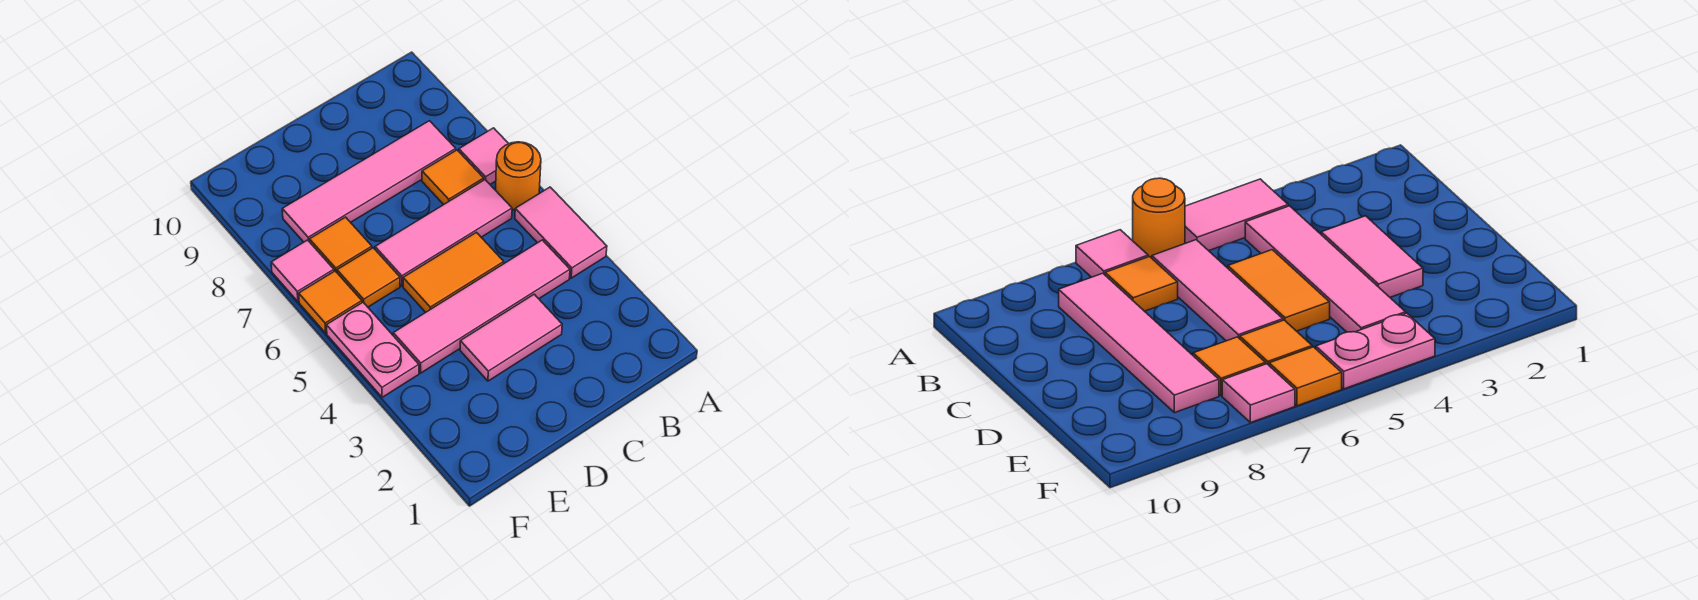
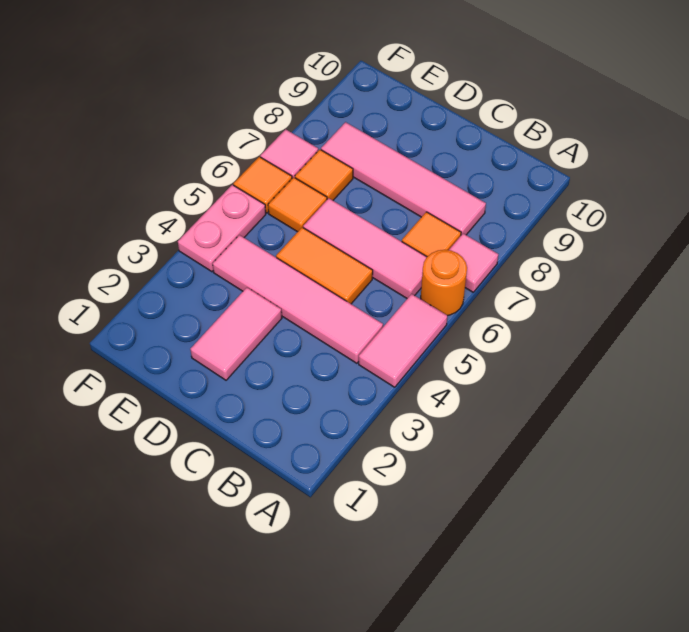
pink tile C3:D3 level 1 -> pink tile D2:D3 level 1

